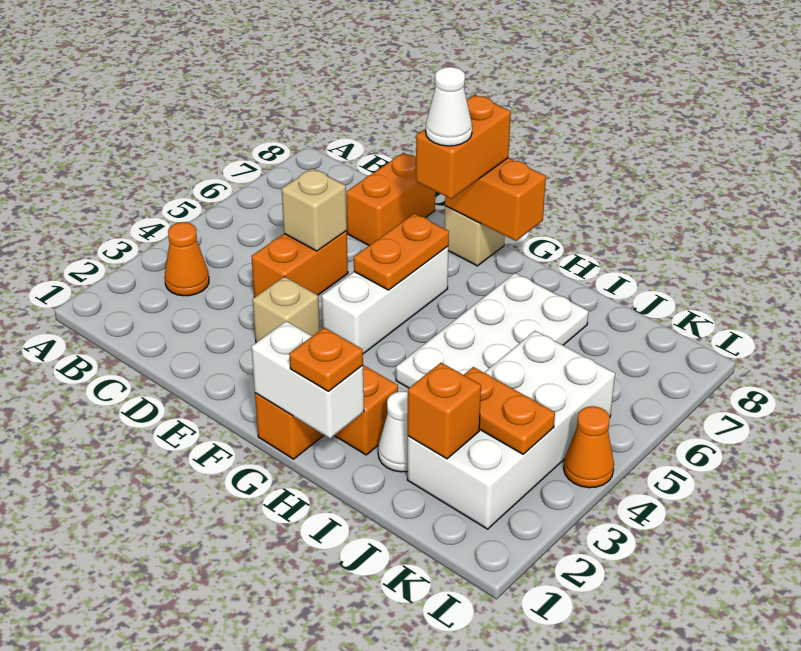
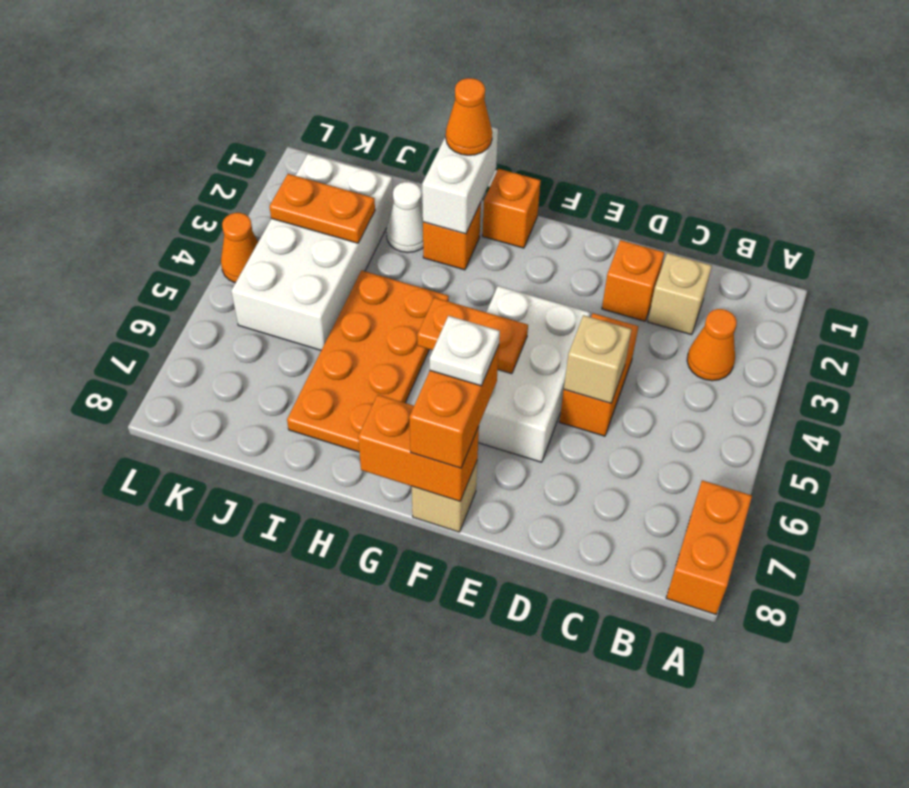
orange brick D7:D8 level 1 -> orange brick A7:A8 level 1
tan brick E3 level 1 -> tan brick C2 level 1
white brick F4:F6 level 1 -> white brick E4:F6 level 1
orange plate F5:F6 level 2 -> orange plate F5:G5 level 2
white cone F7 level 4 -> white plate F7 level 4
white brick G1:H1 level 2 -> white brick H1:H2 level 2
orange plate H1 level 3 -> orange cone H1 level 3
white plate H4:I7 level 1 -> orange plate H4:I7 level 1
orange brick J2 level 2 -> orange brick D2 level 1

